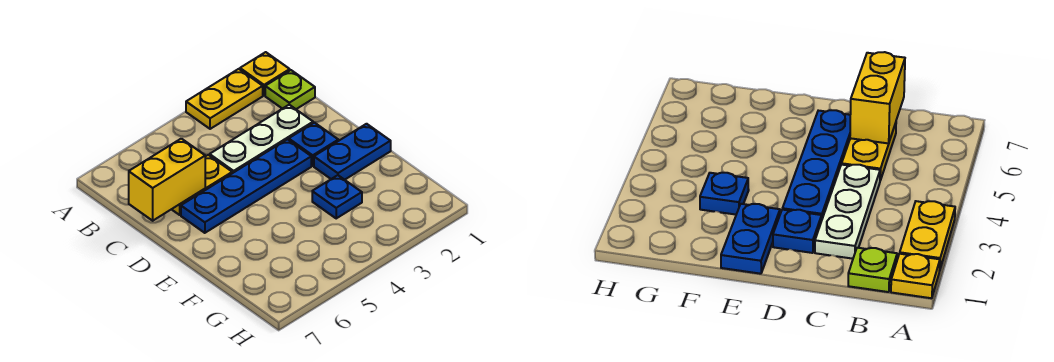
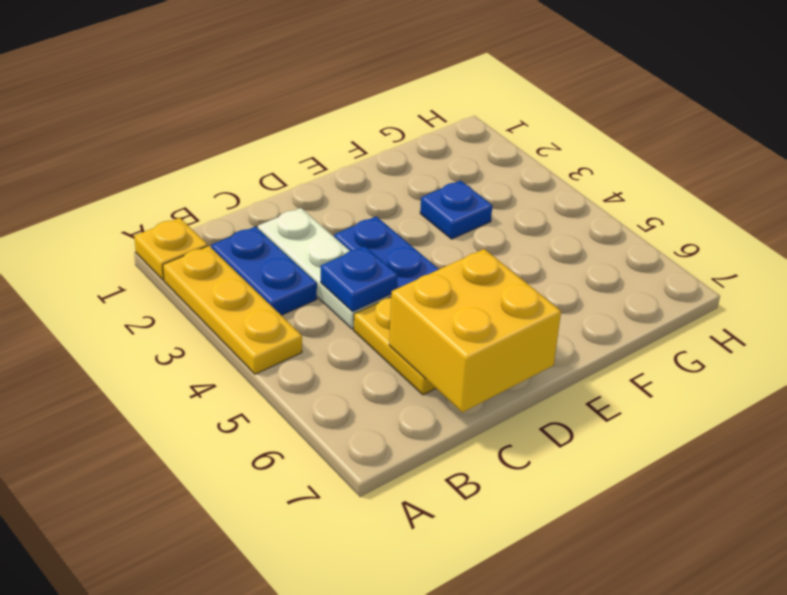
yellow plate A2:A3 level 1 -> yellow plate A2:A4 level 1
lime plate B1 level 1 -> none
yellow brick C6:C7 level 2 -> yellow brick C6:D7 level 2
blue plate D2 level 1 -> blue plate C4 level 2
blue plate E1:E2 level 1 -> blue plate B2:B3 level 1

